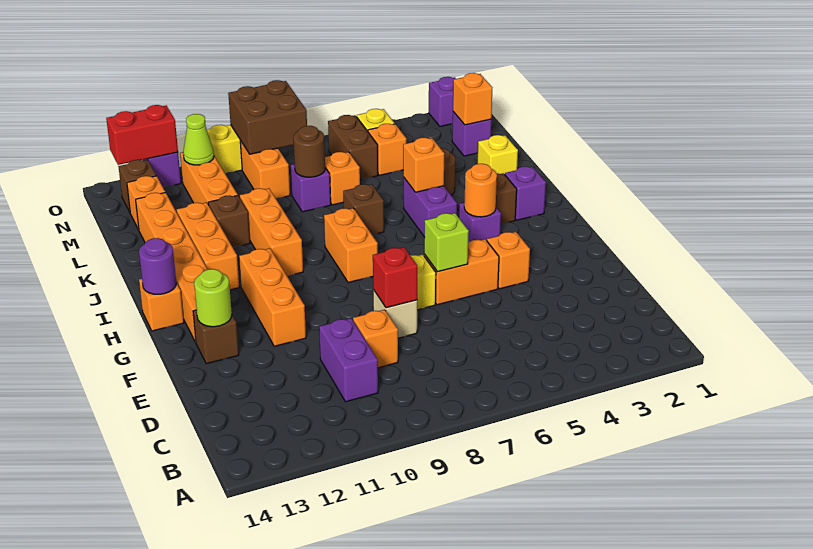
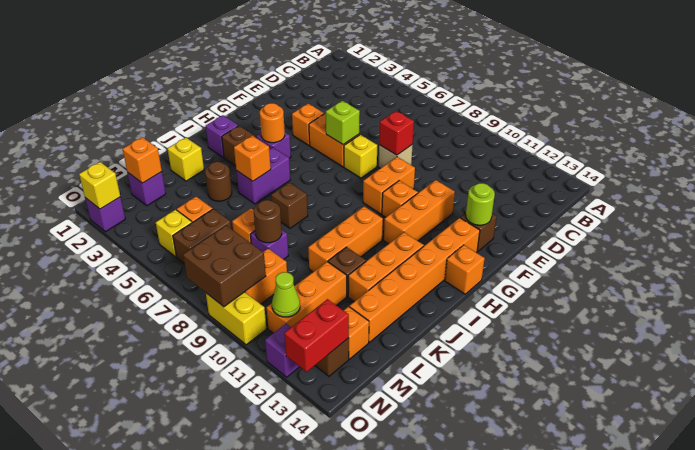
purple brick C10:D10 level 1 -> none
orange brick D9 level 1 -> orange brick G10 level 1
orange brick H8:I8 level 1 -> orange brick F9:G9 level 1
purple round brick H14 level 2 -> none
none -> yellow brick O2 level 2
red brick O12:O13 level 2 -> red brick N13:O13 level 2

